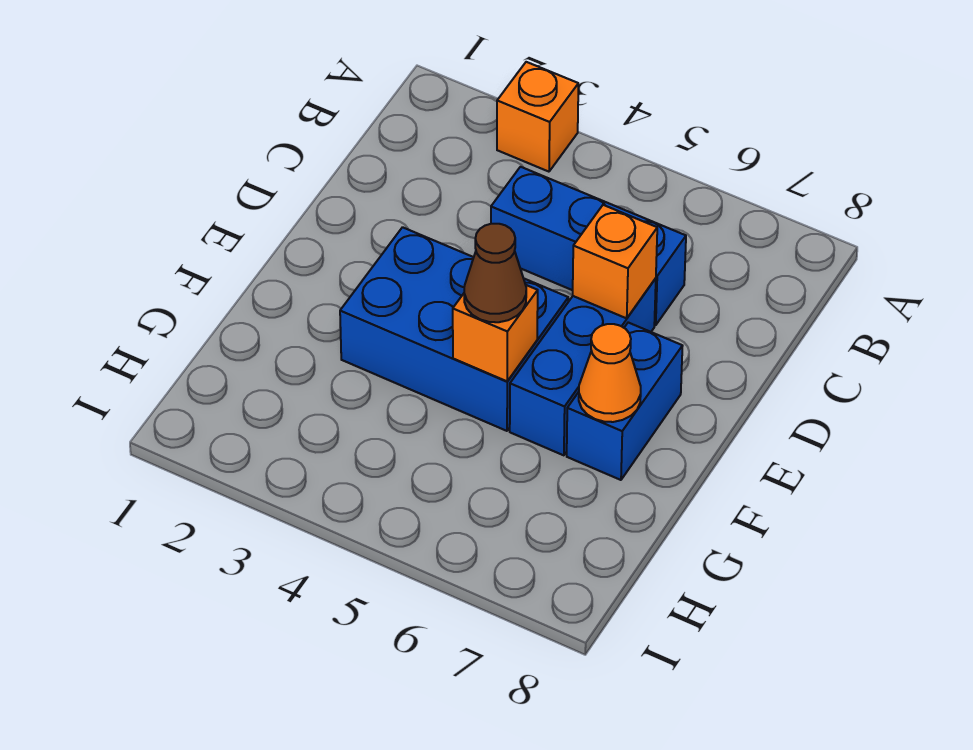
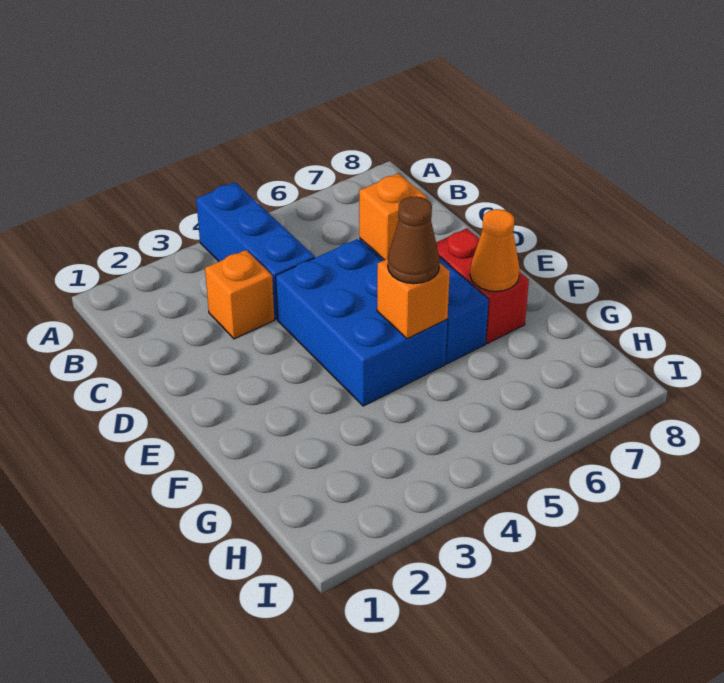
orange brick A3 level 1 -> orange brick C3 level 1
blue brick C4:C6 level 1 -> blue brick A4:C4 level 1
blue brick E3:F5 level 1 -> blue brick D4:F5 level 1
blue brick E7:F7 level 1 -> red brick E7:F7 level 1

